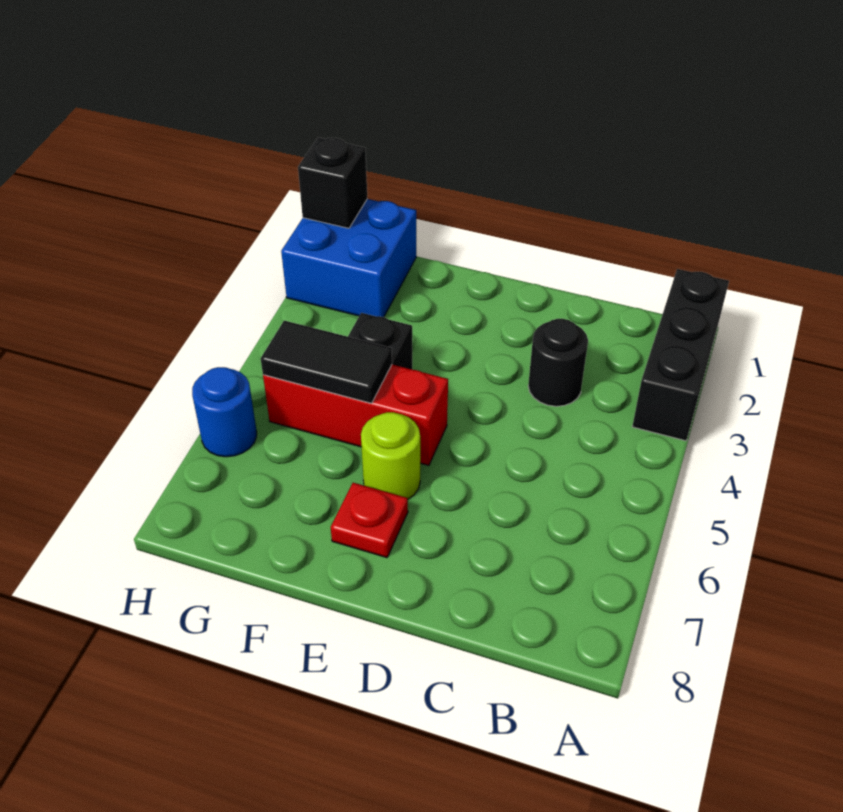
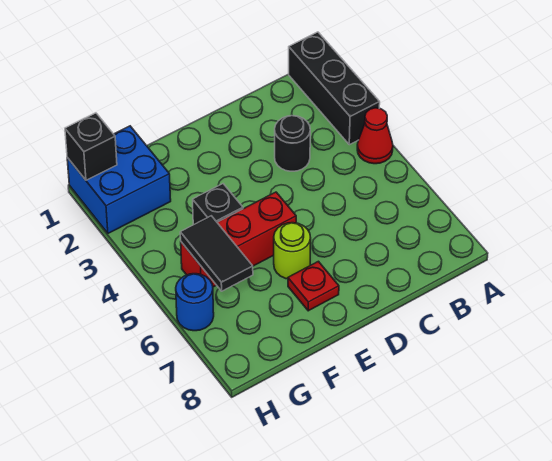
none -> red cone A4 level 1
black tile F5:G5 level 2 -> black tile G5:G6 level 2

